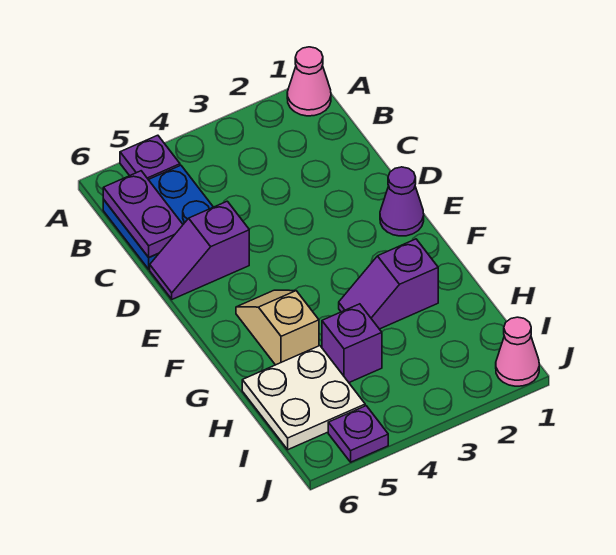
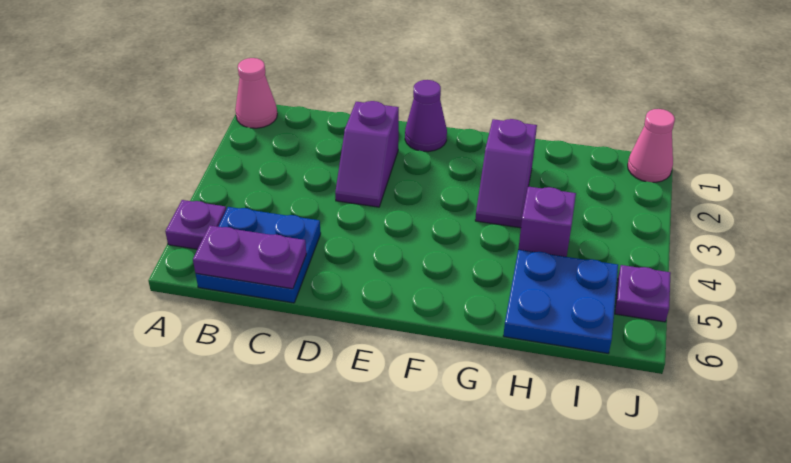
purple slope D5:D6 level 1 top 5 -> purple slope D2:D3 level 1 top 2
tan slope F5:G5 level 1 top G -> none
white plate H5:I6 level 1 -> blue plate H5:I6 level 1

